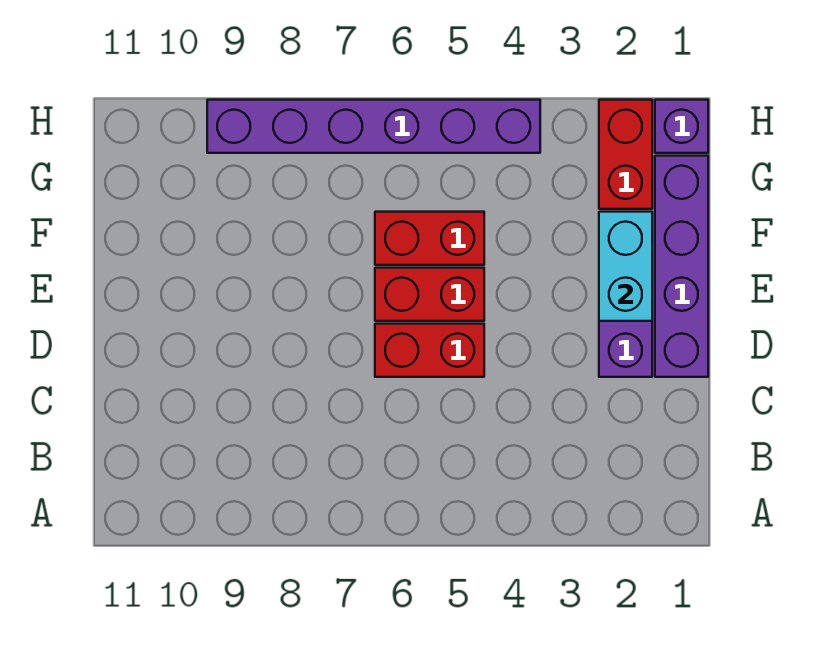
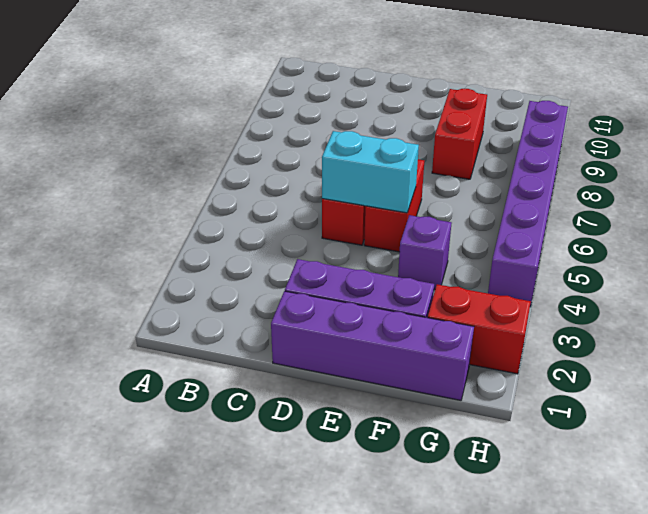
cyan brick E2:F2 level 2 -> cyan brick D5:E5 level 2
red brick F5:F6 level 1 -> red brick F8:F9 level 1
purple brick H1 level 1 -> purple brick F4 level 1

